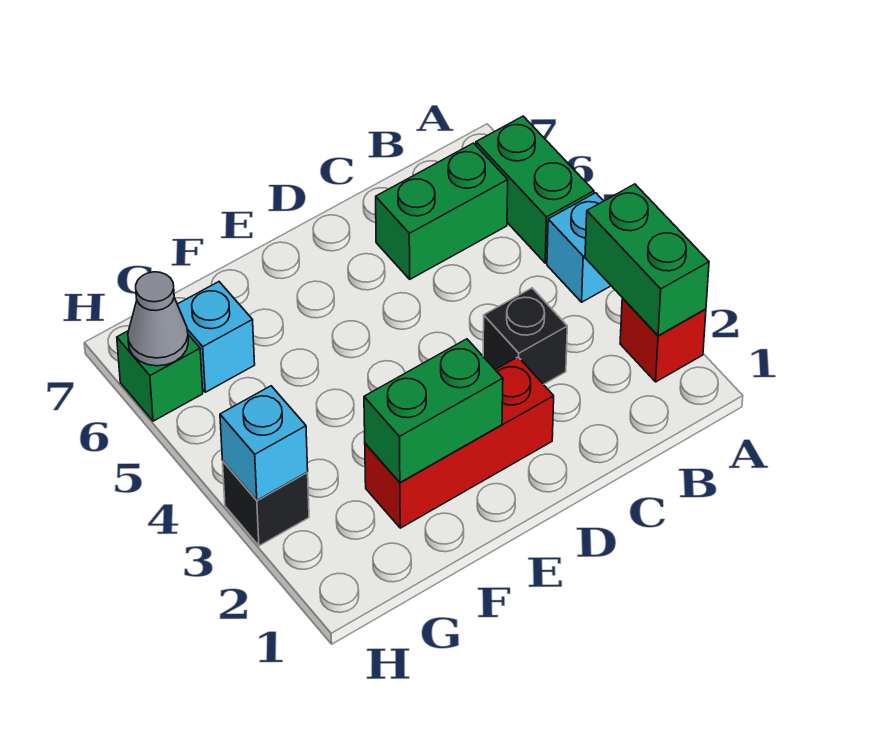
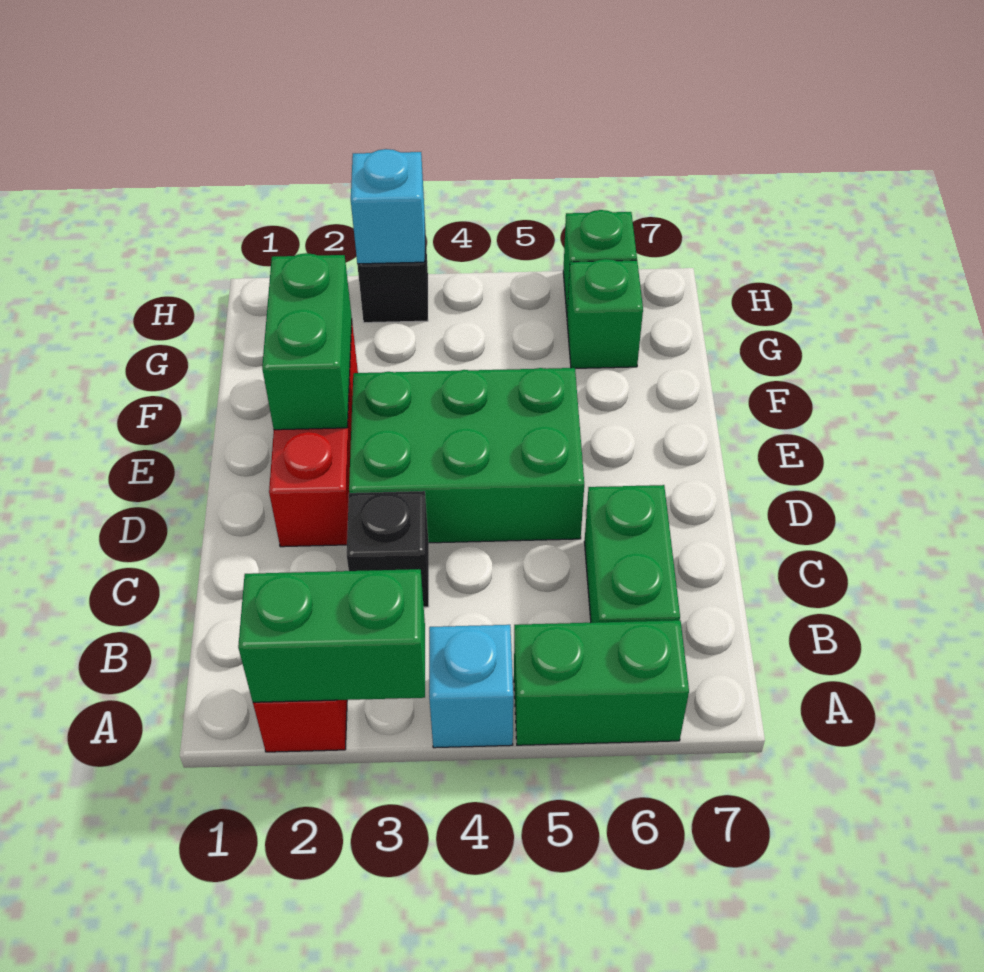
none -> green brick D3:E5 level 1
cyan brick G6 level 1 -> green brick G6 level 1
grey cone H6 level 2 -> none

